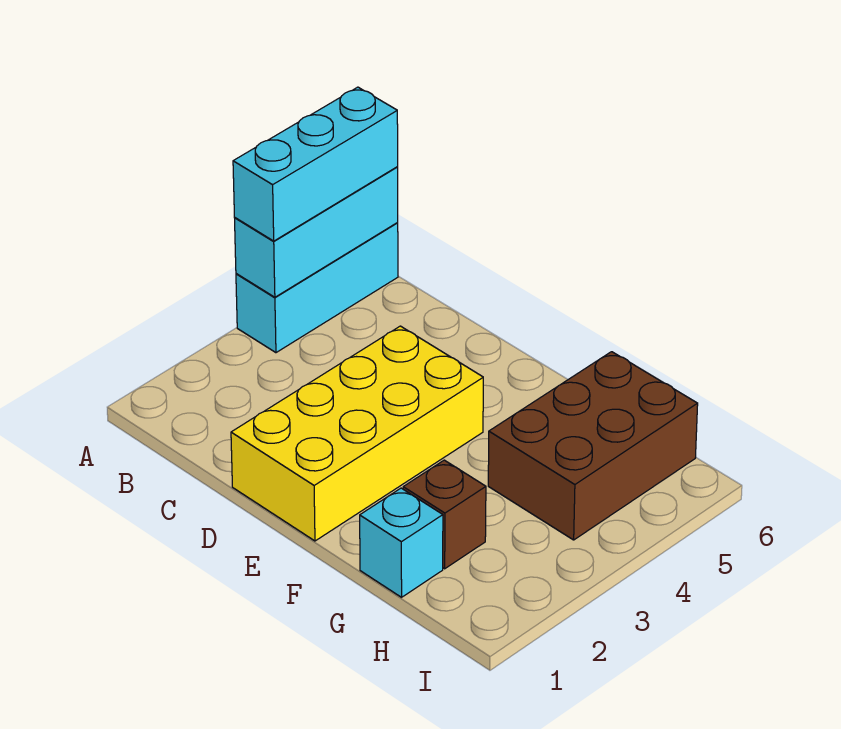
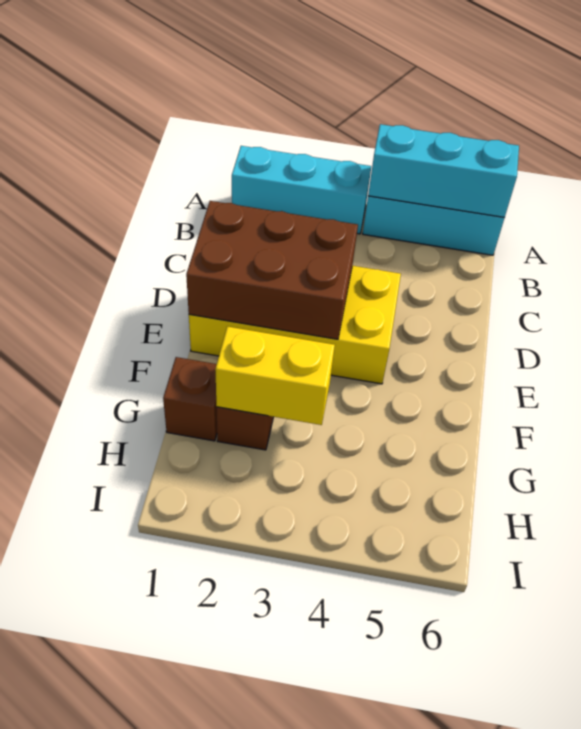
cyan brick A4:A6 level 3 -> cyan brick A1:A3 level 1
cyan brick G1 level 1 -> brown brick G1 level 1
none -> yellow brick G2:G3 level 2
brown brick G4:H6 level 1 -> brown brick D1:E3 level 2

